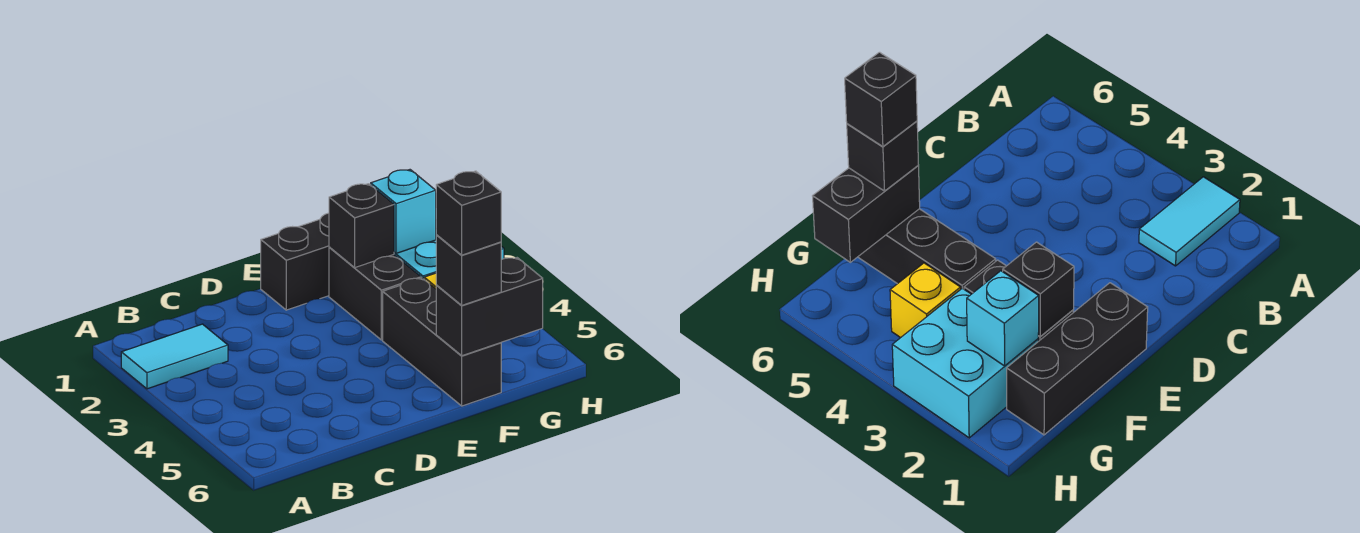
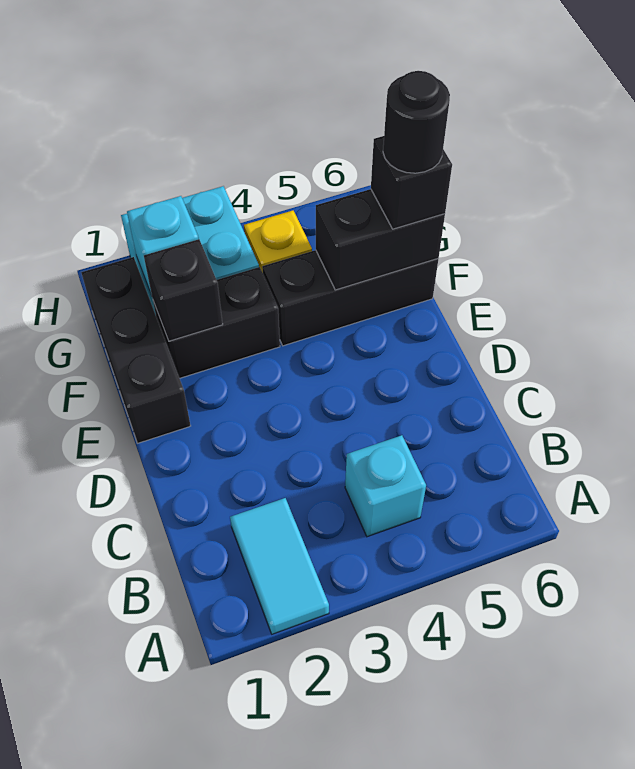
none -> cyan brick B4 level 1
black brick F6:G6 level 2 -> black brick F5:F6 level 2
black brick F6 level 4 -> black round brick F6 level 4

